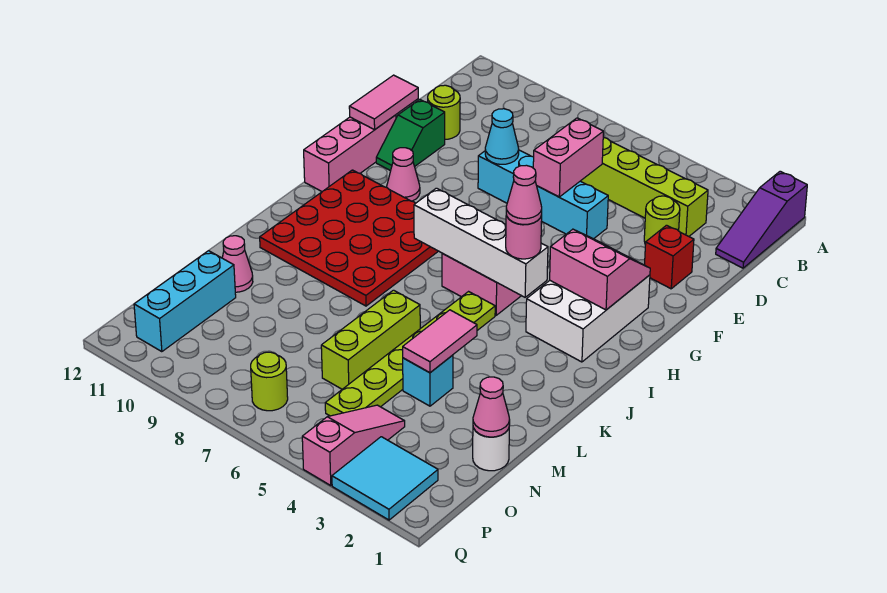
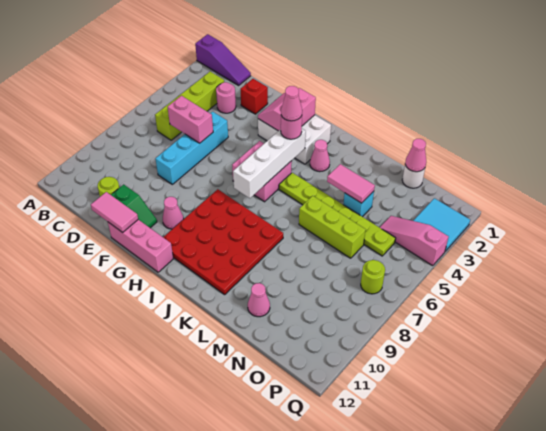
lime round brick D3 level 1 -> pink round brick D3 level 1
cyan cone E8 level 2 -> none
none -> pink cone J3 level 1
cyan brick N11:P11 level 1 -> none

